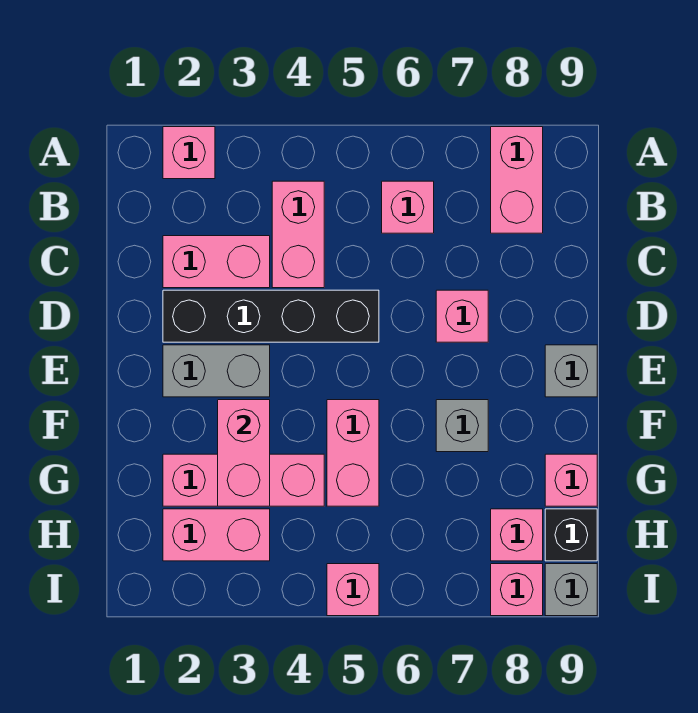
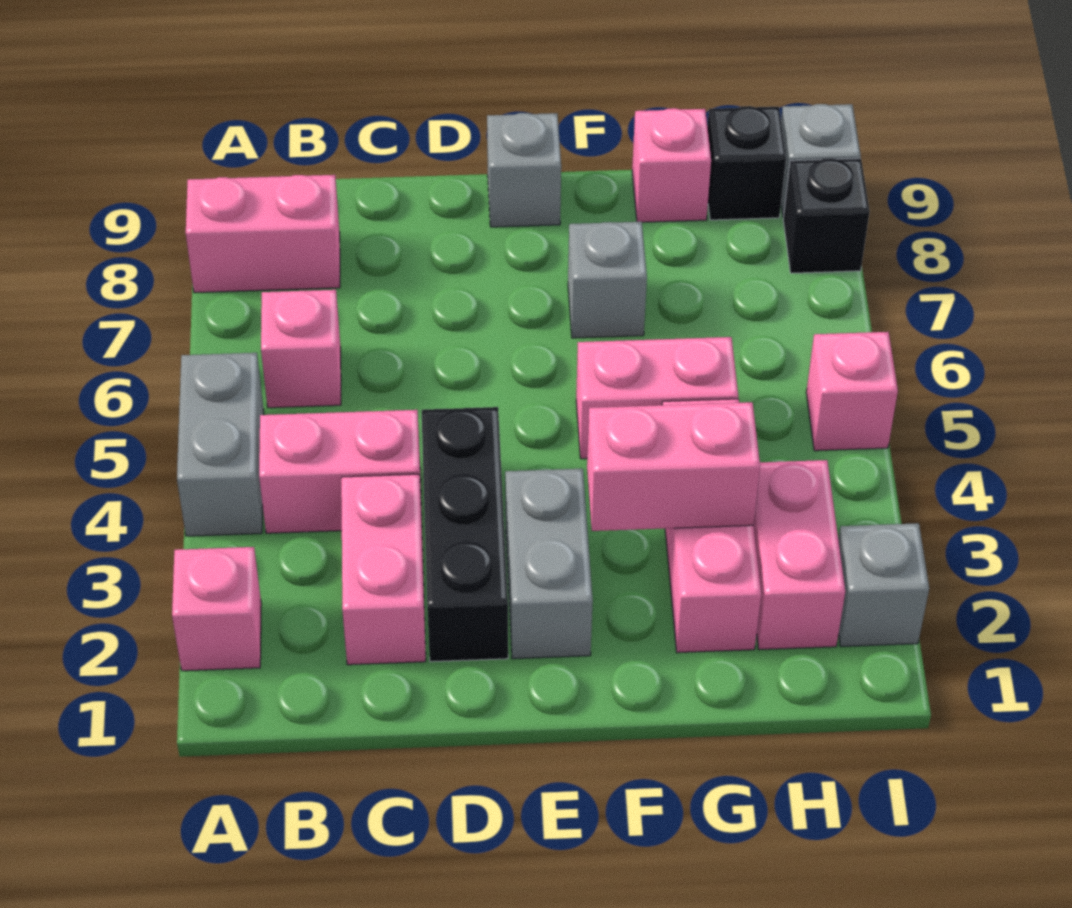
none -> grey brick A4:A5 level 1
black brick D2:D5 level 1 -> black brick D2:D4 level 1
pink brick D7 level 1 -> none
pink brick H8 level 1 -> none
none -> grey brick I2 level 1
pink brick I8 level 1 -> black brick I8 level 1

